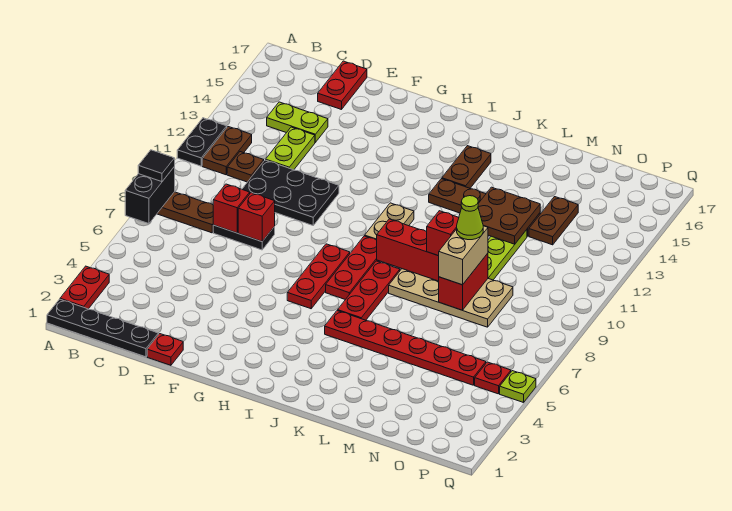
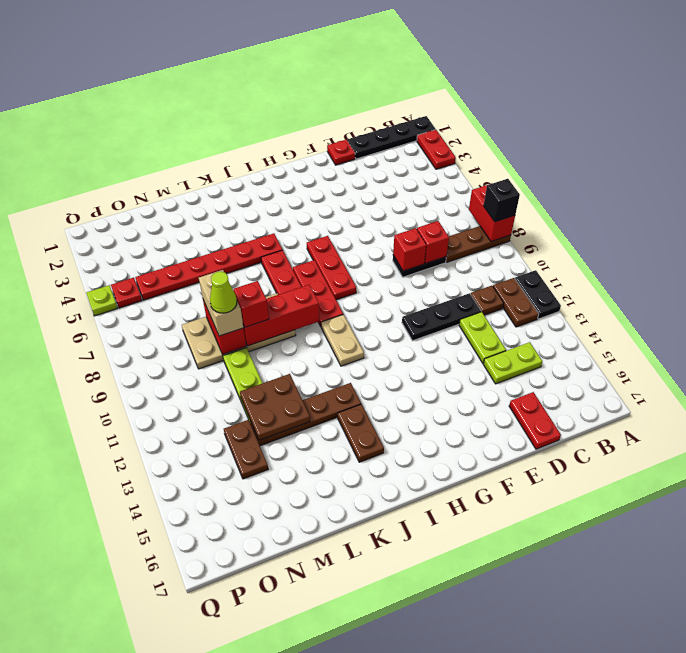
black brick A7:A8 level 2 -> red brick A7:A8 level 2
black tile A8 level 3 -> black brick A8 level 3
black plate D10:F11 level 1 -> black plate D11:F11 level 1

